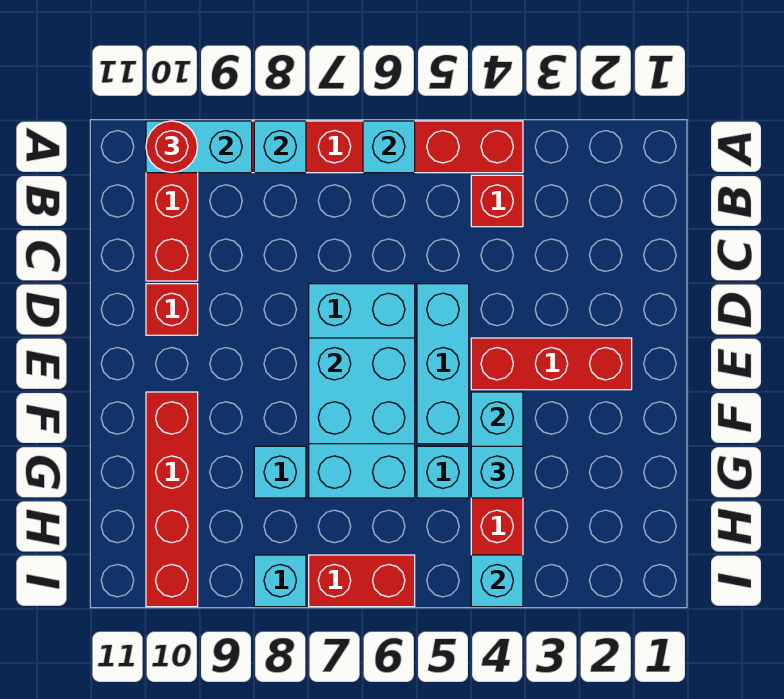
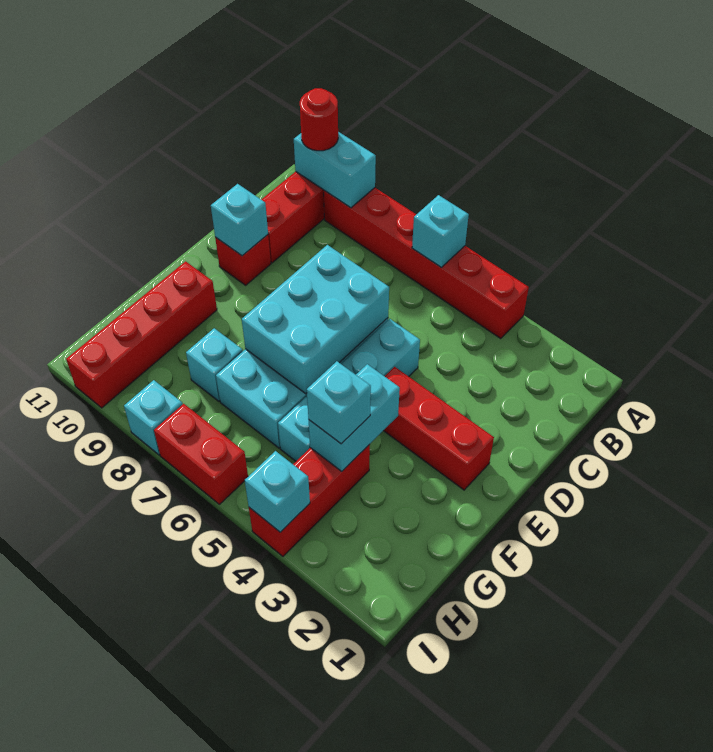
cyan brick A8 level 2 -> cyan brick D10 level 2
red brick B4 level 1 -> none
cyan brick E6:F7 level 2 -> cyan brick D6:F7 level 2

